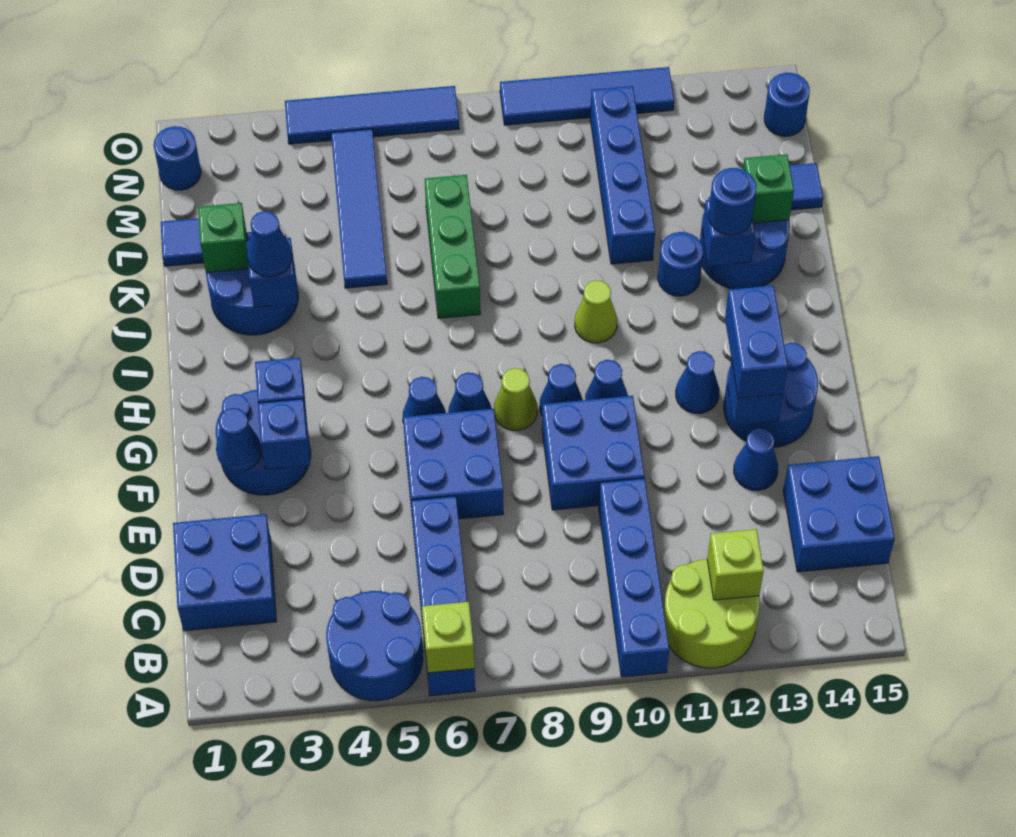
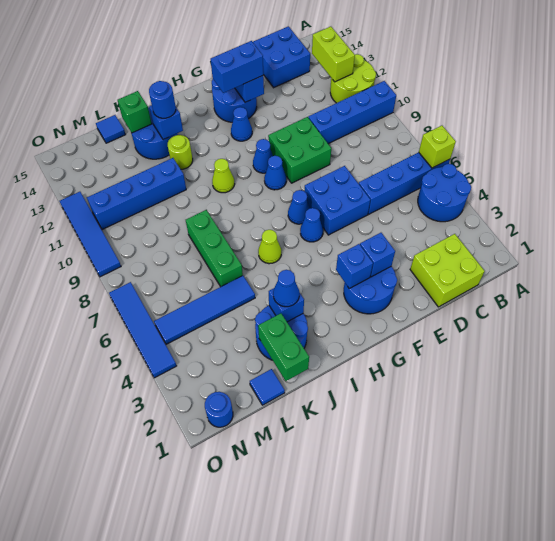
lime brick B12 level 2 -> lime brick B12:B13 level 2
blue brick C1:D2 level 1 -> lime brick C1:D2 level 1
blue brick E9:F10 level 1 -> green brick E9:F10 level 1
blue cone E13 level 1 -> none
blue cone F2 level 2 -> none
lime cone G8 level 1 -> lime cone I6 level 1
green brick J7:L7 level 1 -> green brick K6:K8 level 1
blue round brick J12 level 1 -> lime round brick J12 level 1
green brick K2 level 2 -> green brick K1:K2 level 2
blue round brick N15 level 1 -> none

